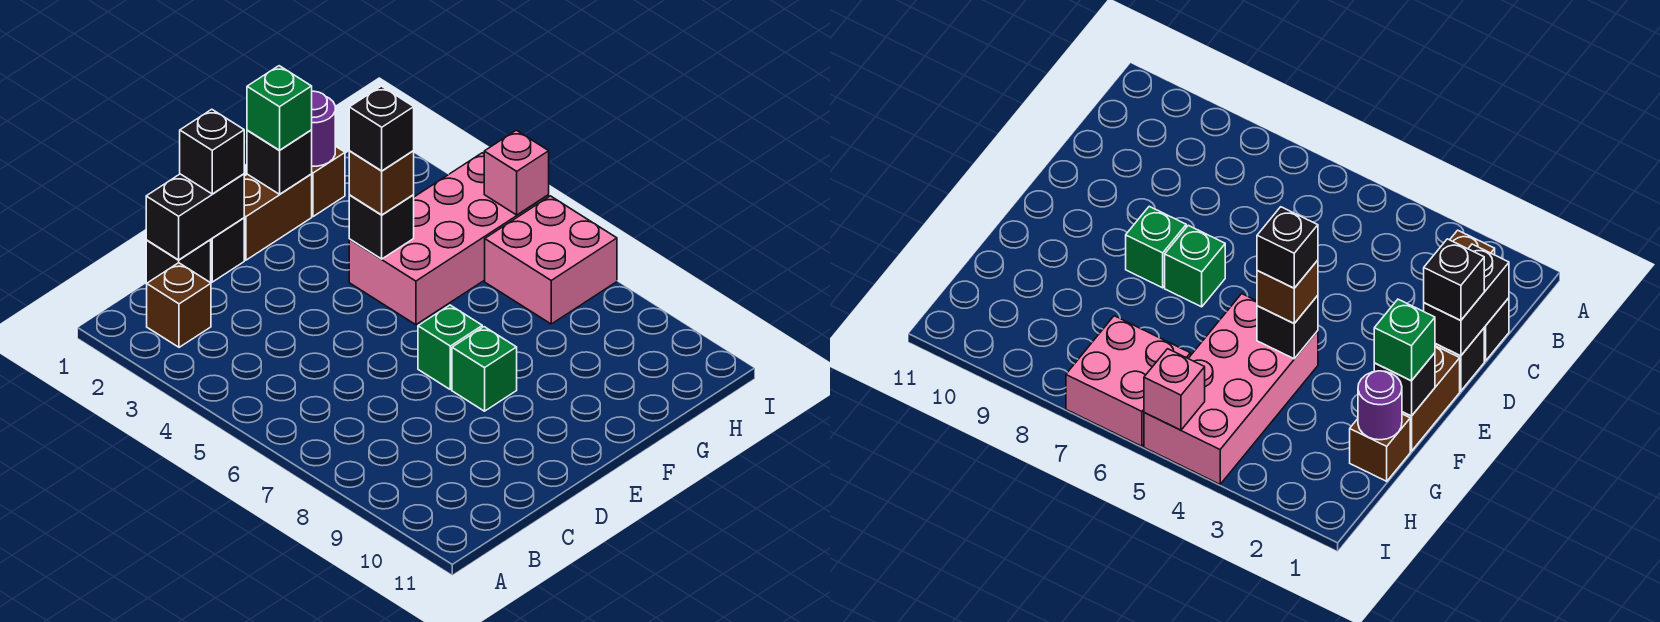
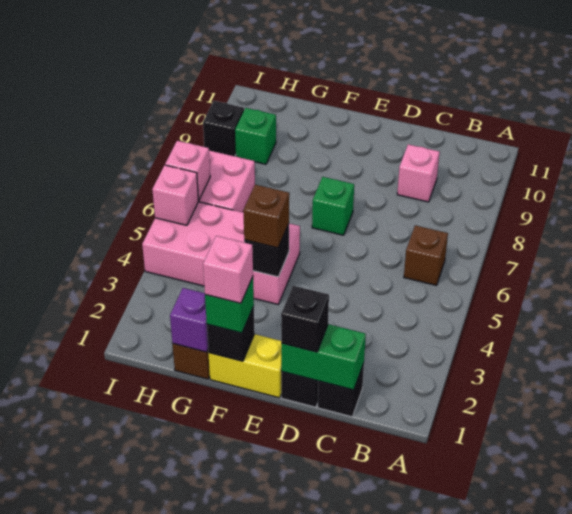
brown brick B2 level 1 -> brown brick B6 level 1
black brick C1:D1 level 2 -> green brick C1:D1 level 2
none -> pink brick C9 level 1
brown brick E1:F1 level 1 -> yellow brick E1:F1 level 1
green brick E8 level 1 -> green brick H9 level 1
none -> pink brick F1 level 4
black brick F4 level 4 -> black brick I9 level 1
purple round brick G1 level 2 -> purple brick G1 level 2
none -> pink brick I6 level 2

